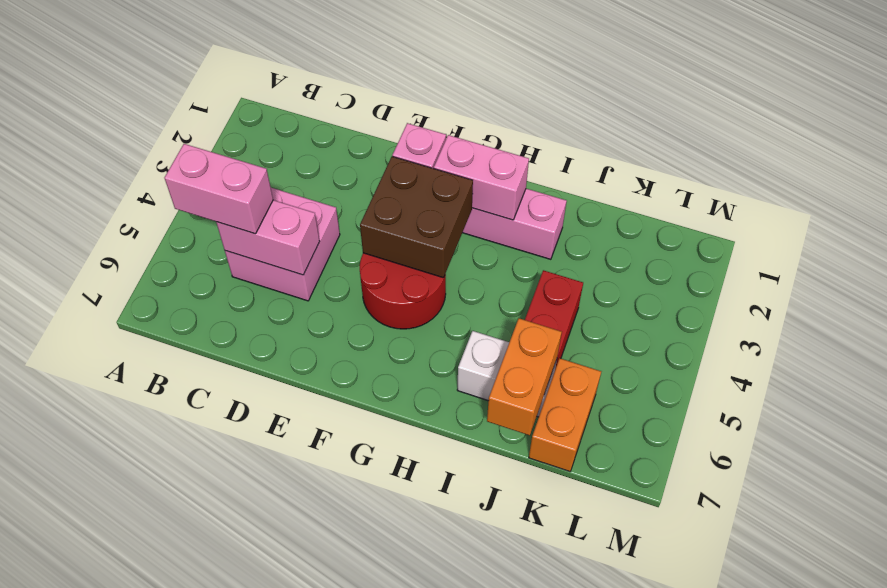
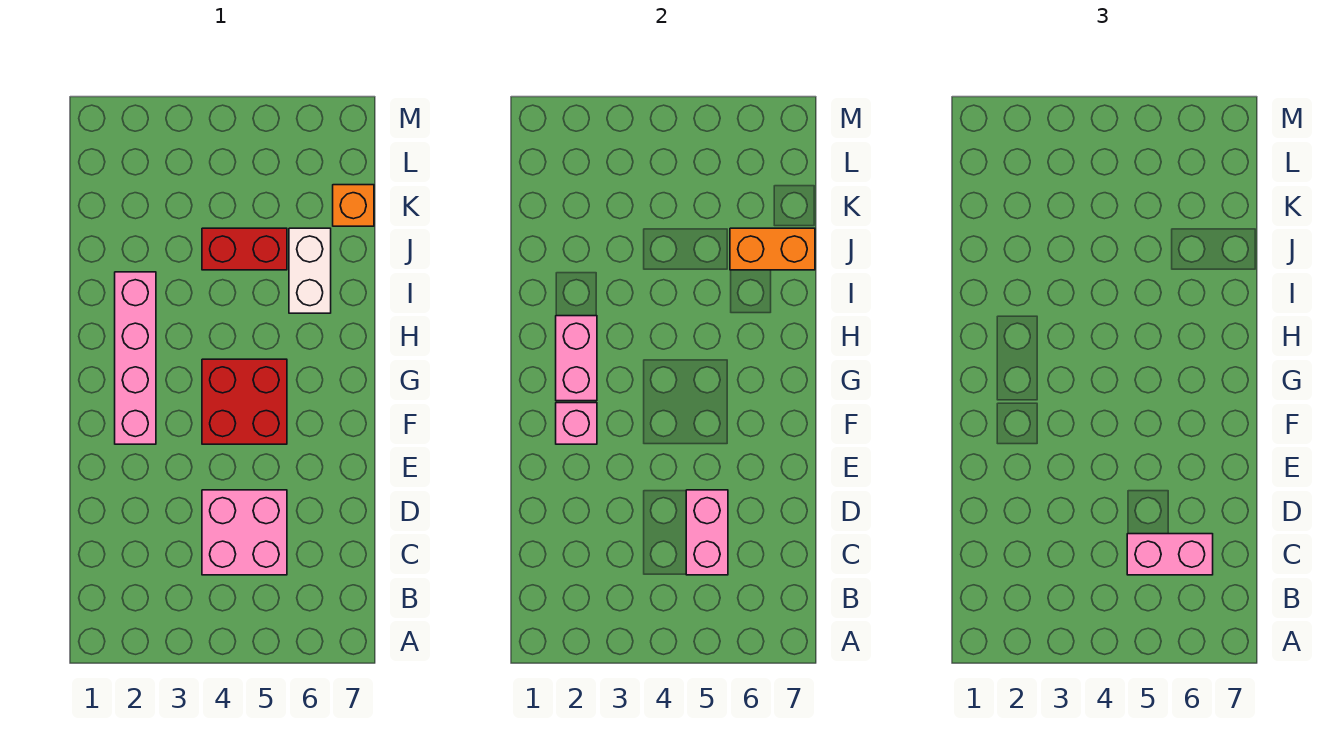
pink brick B5:C5 level 3 -> pink brick C5:C6 level 3
brown brick F3:G4 level 2 -> none
red round brick F4:G5 level 1 -> red brick F4:G5 level 1
orange brick K6:K7 level 1 -> orange brick K7 level 1

